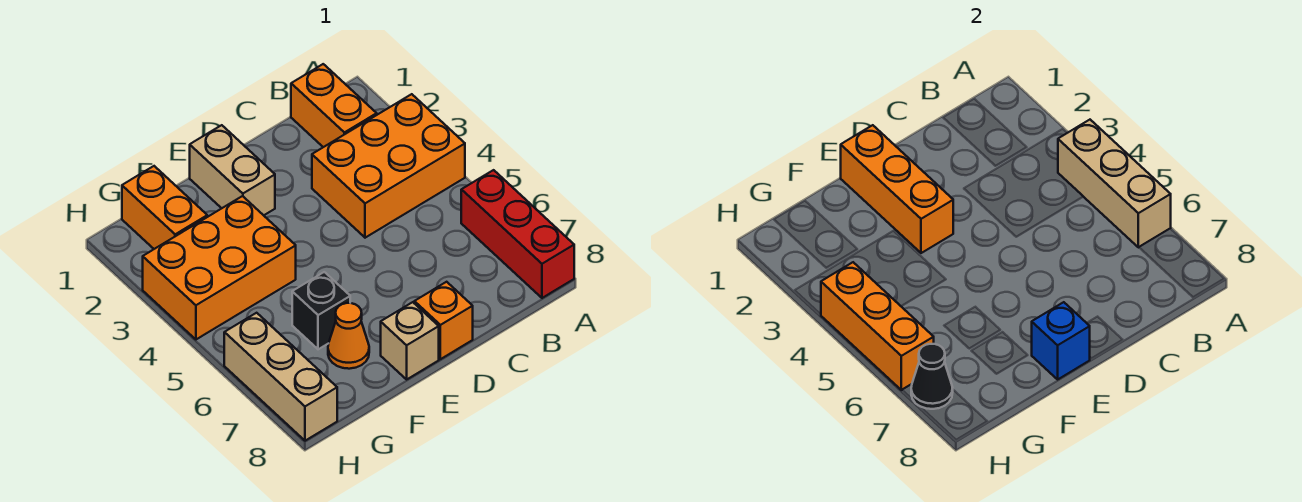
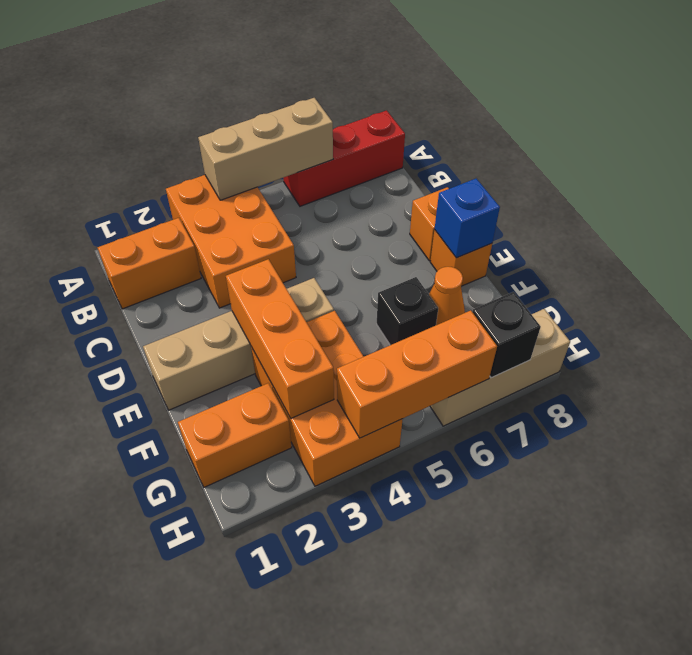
tan brick E1:E2 level 1 -> tan brick E1:E4 level 1
orange brick E1:E3 level 2 -> orange brick E3:G3 level 2
tan brick E8 level 1 -> orange brick E8 level 1
black cone H7 level 2 -> black brick H7 level 2

